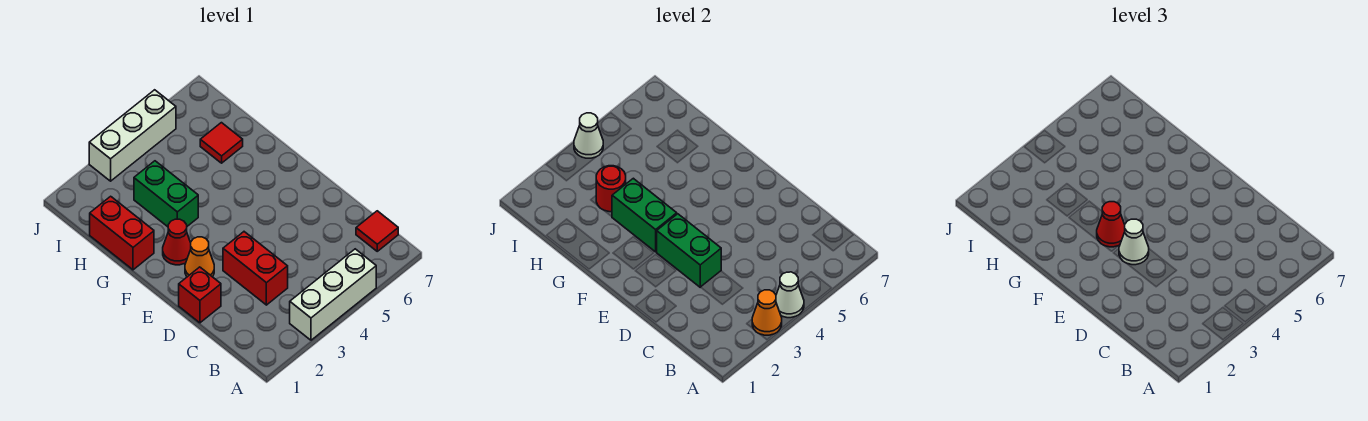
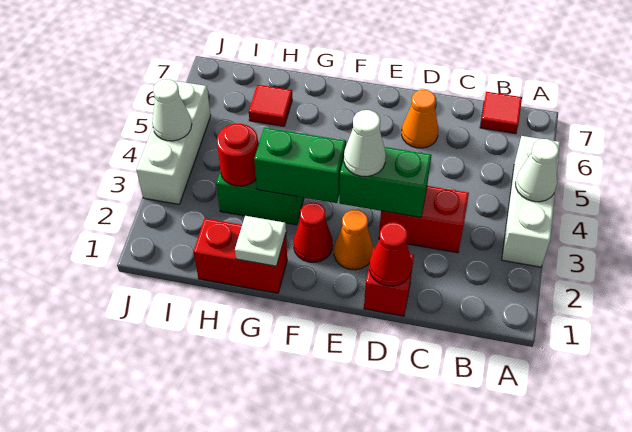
orange cone A3 level 2 -> orange cone D6 level 1
red cone F3 level 3 -> red cone D1 level 2
none -> white plate G1 level 2

